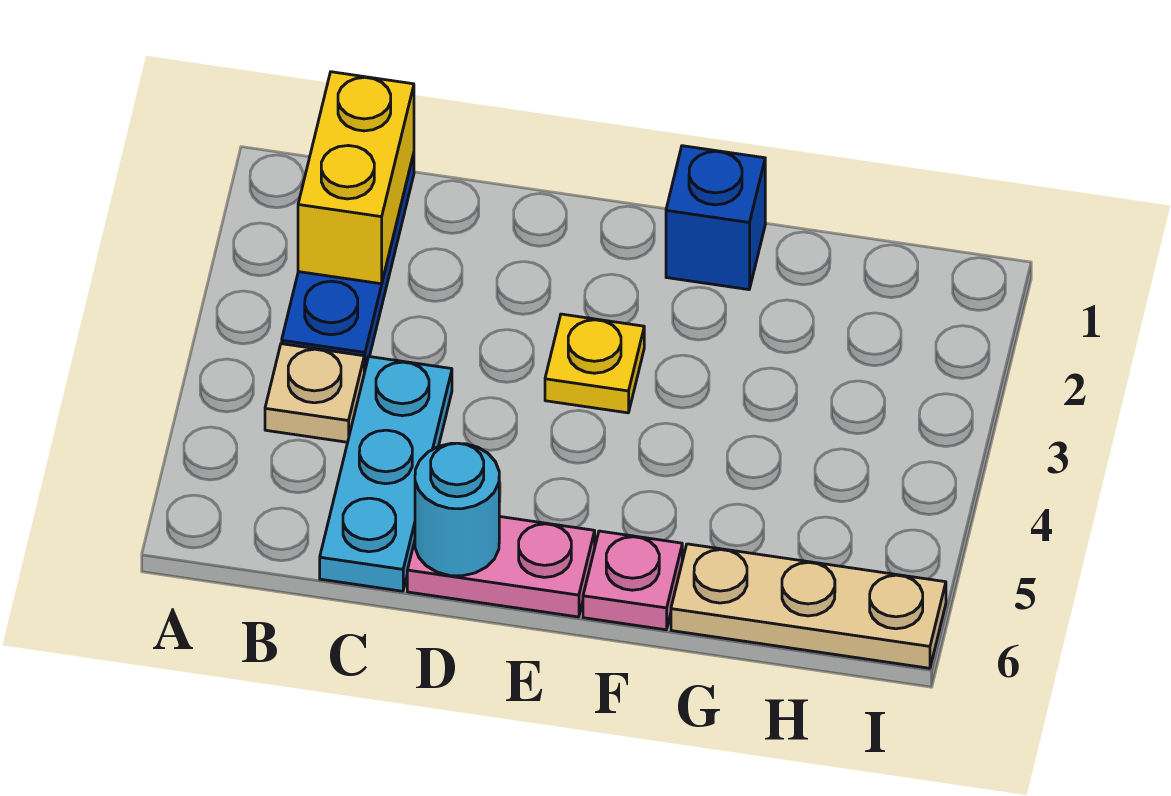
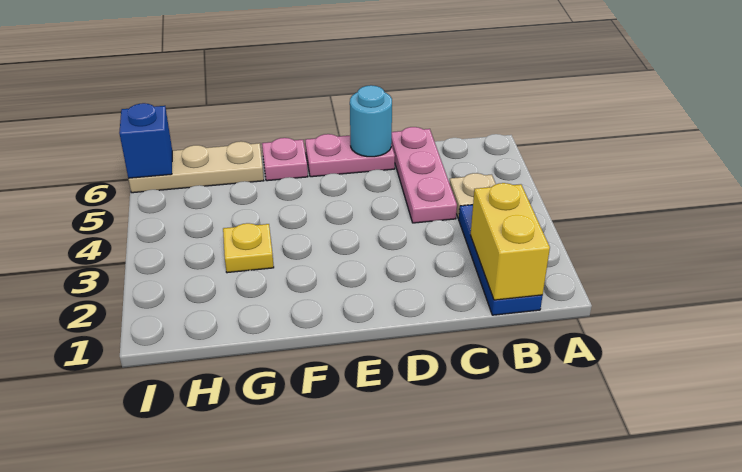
cyan plate C4:C6 level 1 -> pink plate C4:C6 level 1
yellow plate E3 level 1 -> yellow plate G3 level 1
blue brick F1 level 1 -> blue brick I6 level 2

